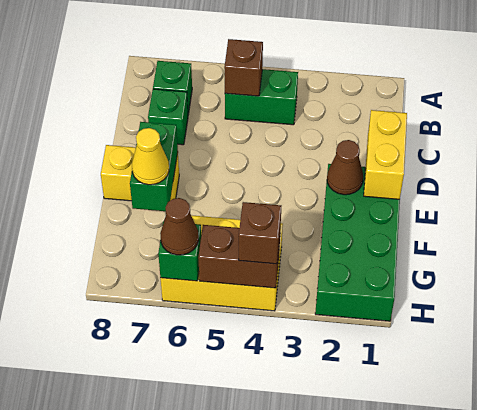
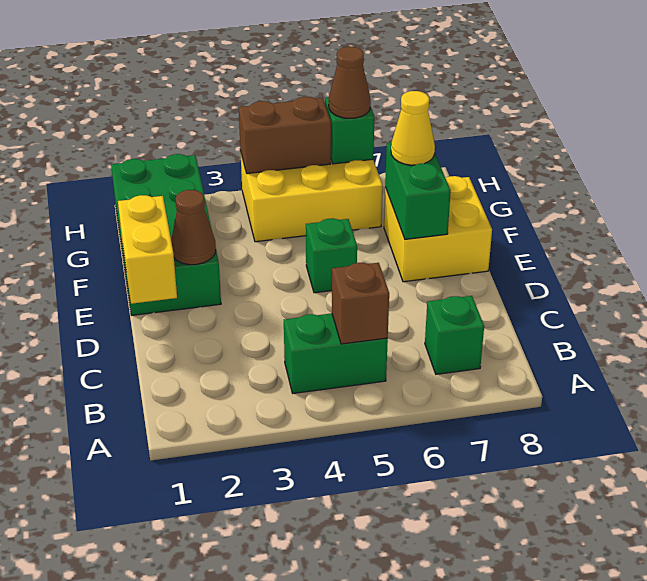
green brick C7 level 1 -> green brick E5 level 1
yellow brick E7:E8 level 1 -> yellow brick E7:F8 level 1
brown brick H4 level 3 -> none

